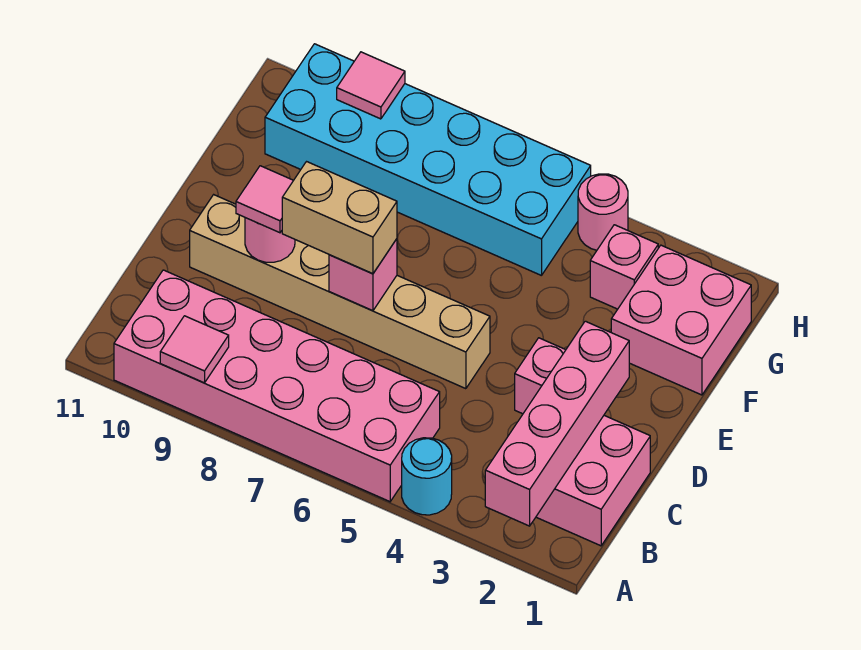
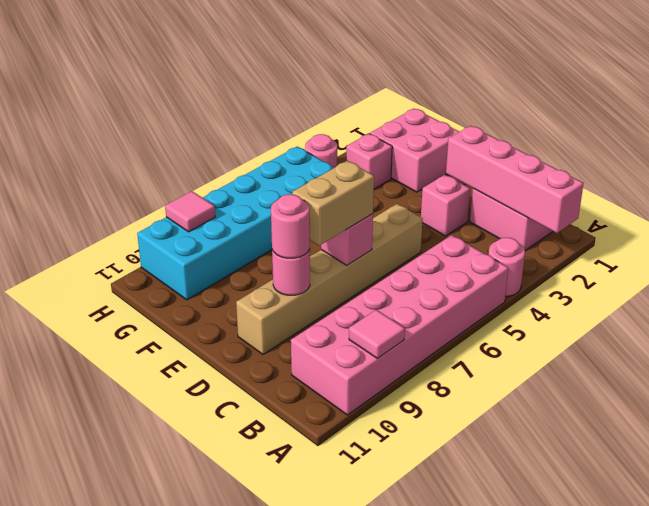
cyan round brick A4 level 1 -> pink round brick A4 level 1
pink tile D9 level 3 -> pink round brick D9 level 3

